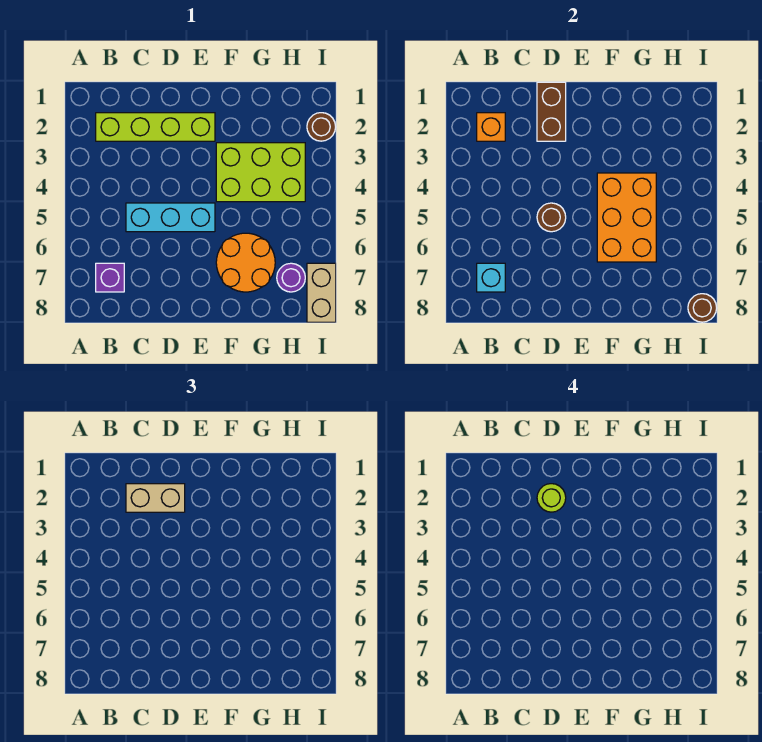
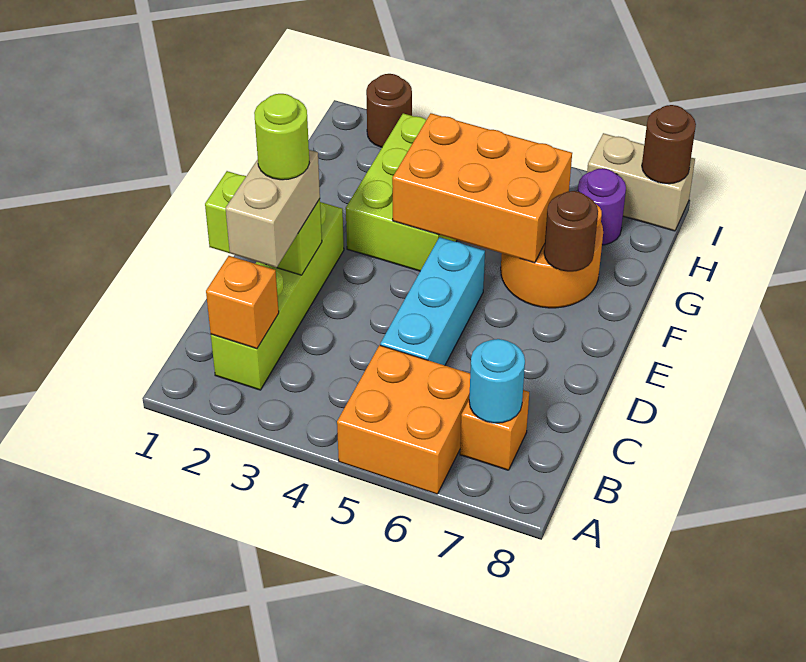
none -> orange brick A5:B6 level 1
purple brick B7 level 1 -> orange brick B7 level 1
cyan brick B7 level 2 -> cyan round brick B7 level 2
brown brick D1:D2 level 2 -> lime brick D1:D2 level 2
brown round brick D5 level 2 -> brown round brick F7 level 2

